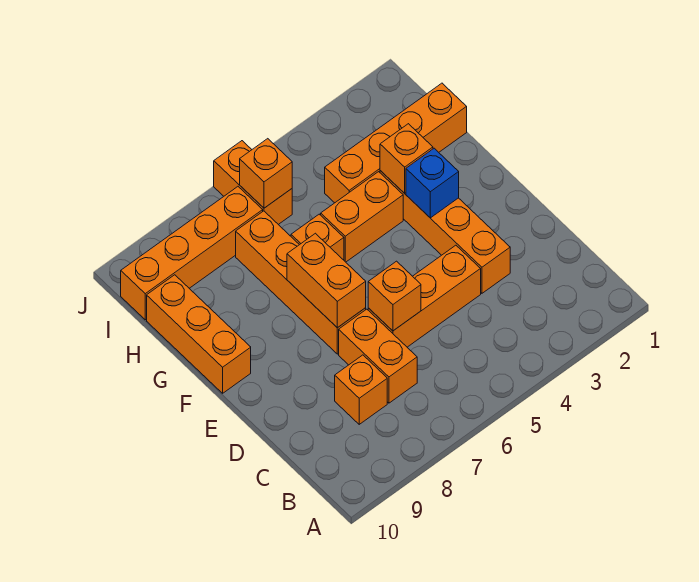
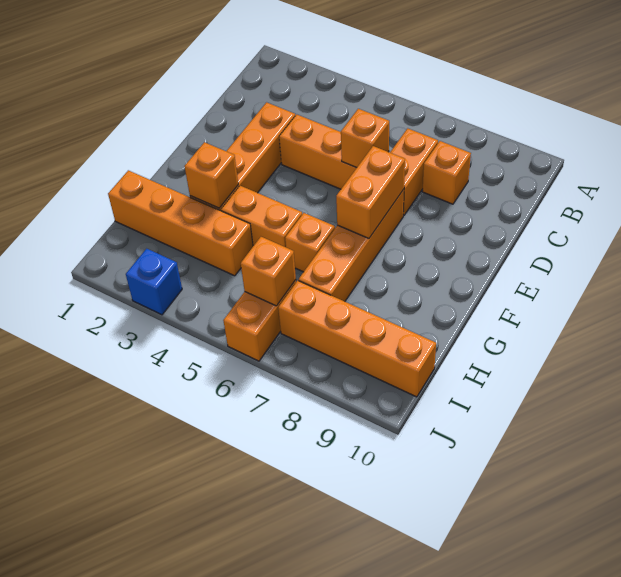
blue brick F3 level 2 -> blue brick J3 level 1
orange brick F10:H10 level 1 -> none

